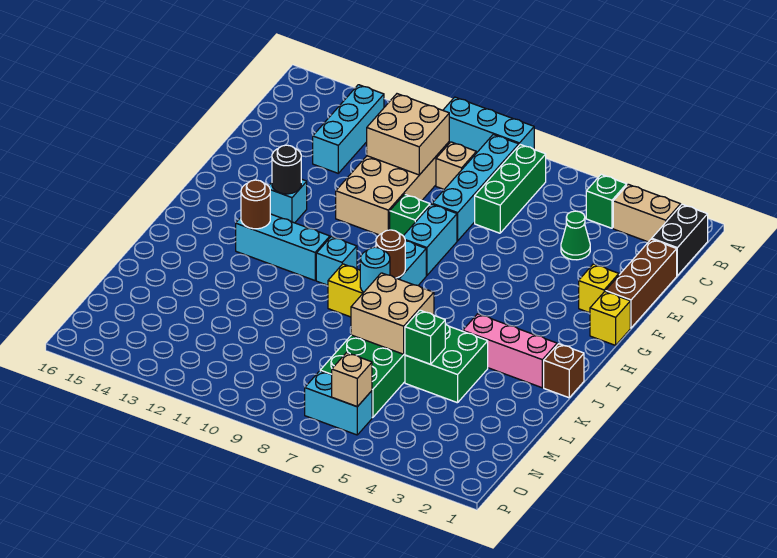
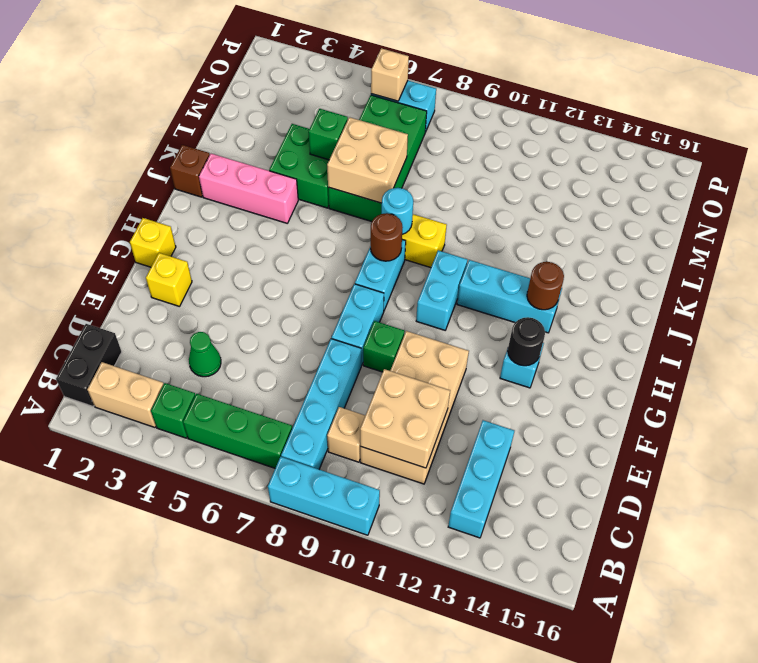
green brick B7:D7 level 1 -> green brick B5:B7 level 1
brown brick D1:F1 level 1 -> none
cyan brick I10 level 1 -> cyan brick H10:I10 level 1

